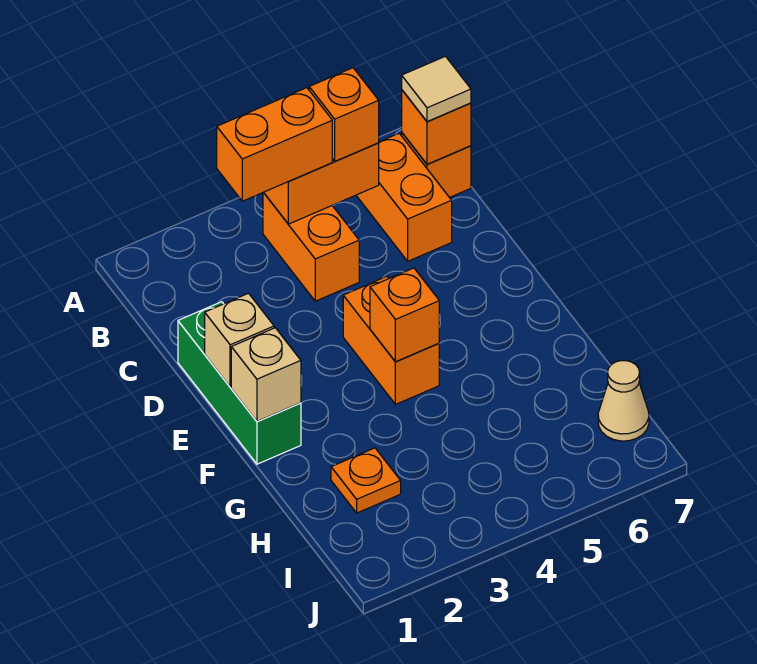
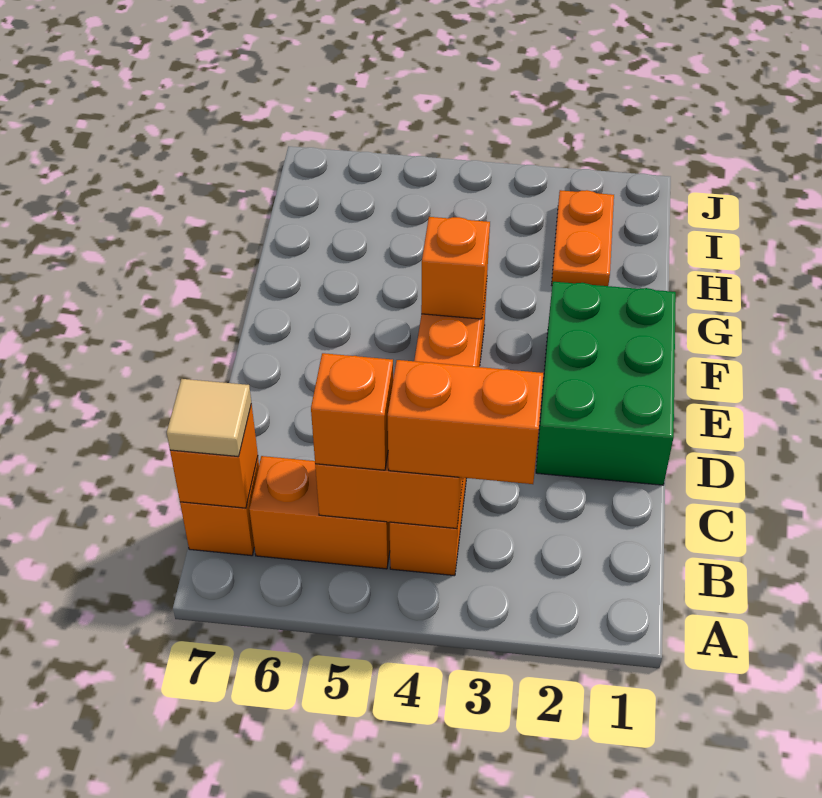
orange brick B6:C6 level 1 -> orange brick B5:B6 level 1
green brick D1:F1 level 1 -> green brick D1:F2 level 1
tan brick E1 level 2 -> none
tan brick F1 level 2 -> none
orange plate H2 level 1 -> orange plate H2:I2 level 1
tan cone I7 level 1 -> none

